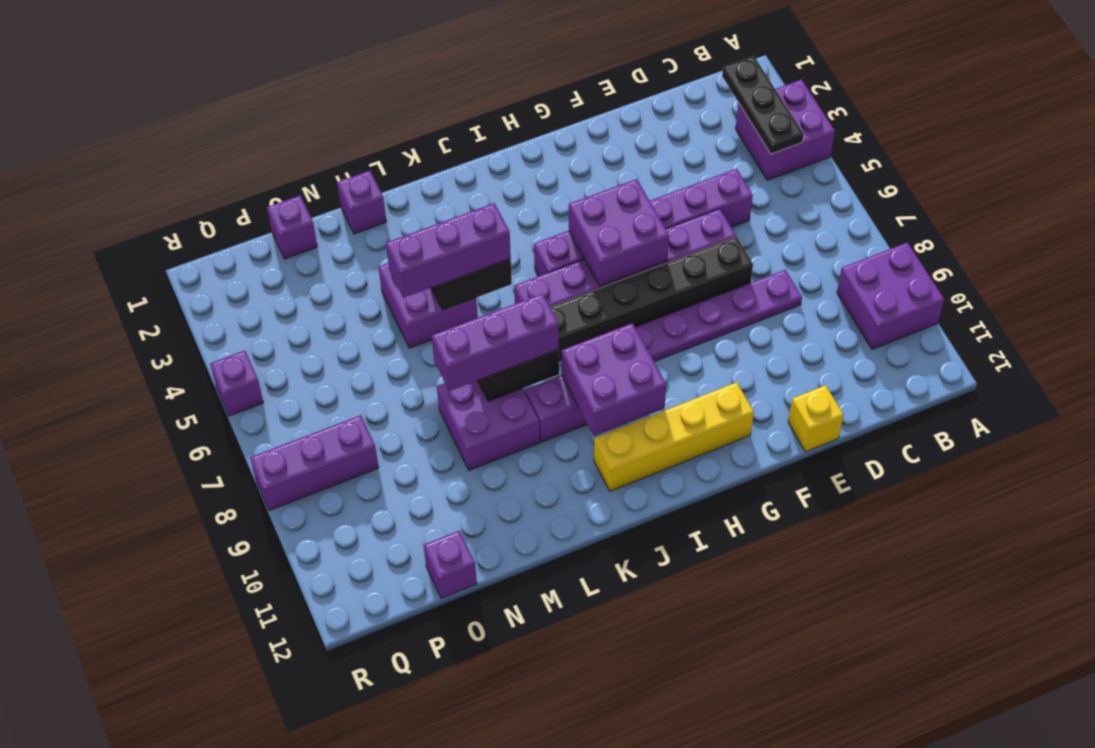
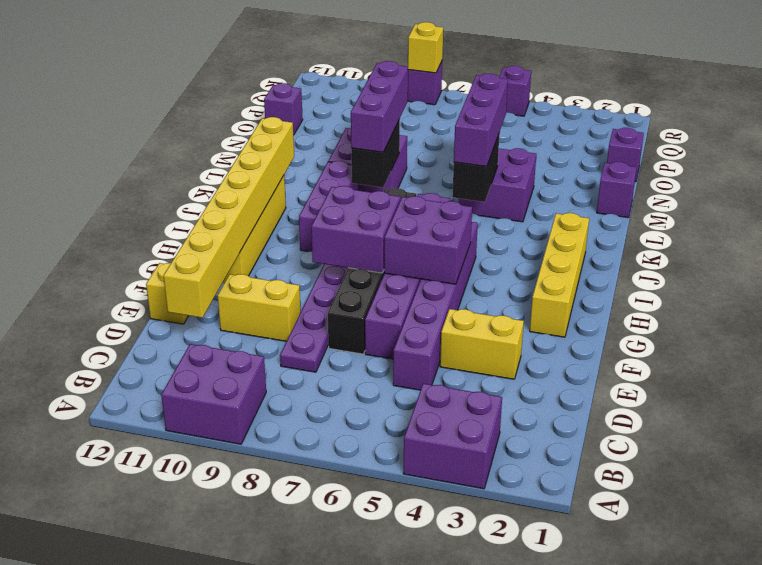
black plate B2:B4 level 2 -> none
none -> yellow brick D11:K11 level 2
none -> yellow brick E3:E4 level 1
none -> yellow brick E9:E10 level 1
none -> yellow brick G2:J2 level 1
purple brick I9:J10 level 2 -> purple brick G7:H8 level 2
purple brick P8:R8 level 1 -> purple brick R8 level 1
none -> yellow brick R8 level 2

